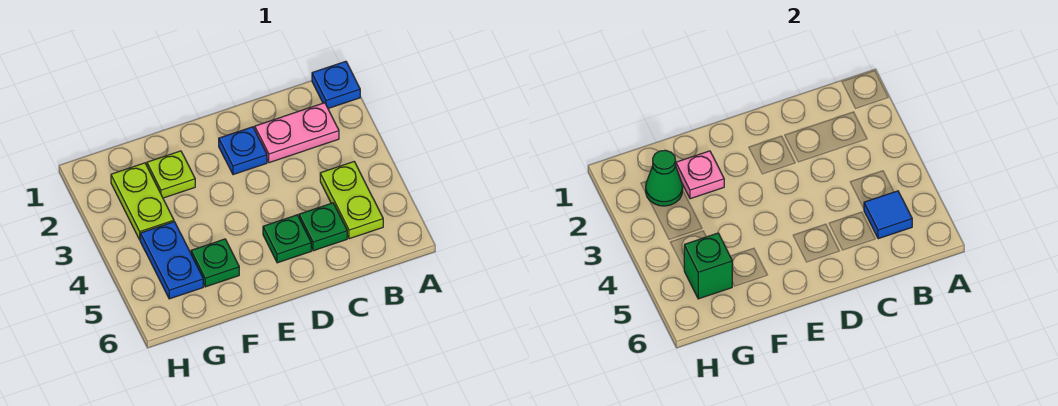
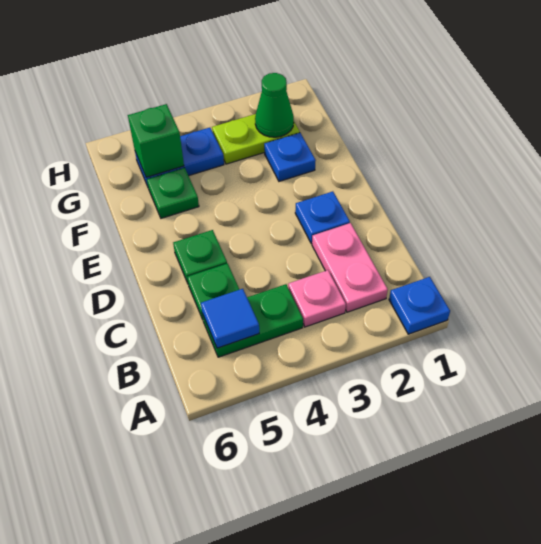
lime plate B4:B5 level 1 -> green plate B4:B5 level 1
lime plate F2 level 1 -> blue plate F2 level 1
pink plate F2 level 2 -> pink plate B3 level 1

